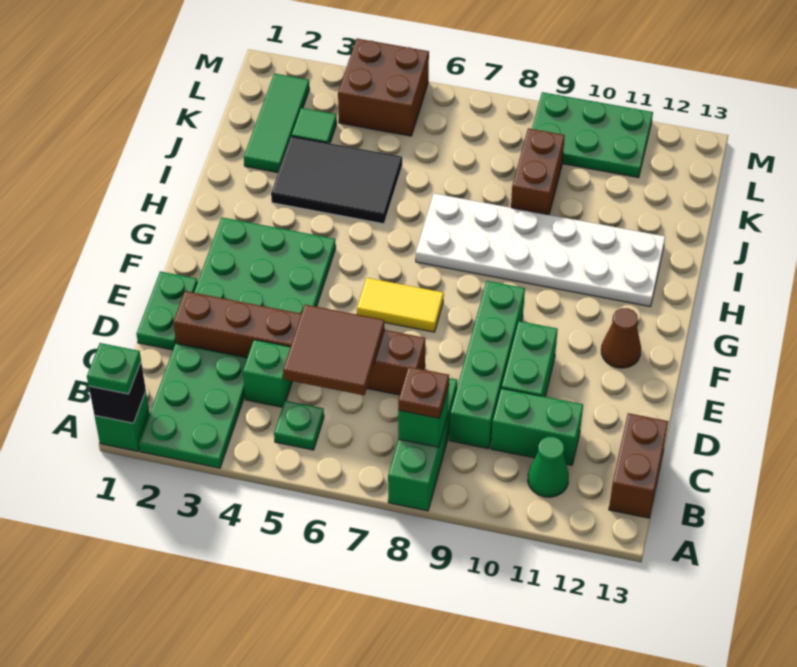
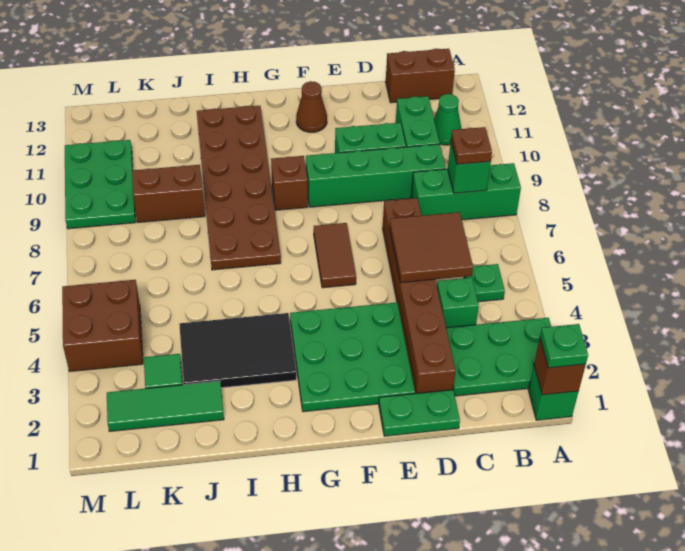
black brick A1 level 2 -> brown brick A1 level 2
yellow tile F6:F7 level 1 -> brown tile F6:F7 level 1
none -> brown brick G9 level 1
white plate H7:I12 level 1 -> brown plate H7:I12 level 1
black tile I3:J5 level 1 -> black tile H3:J4 level 1

